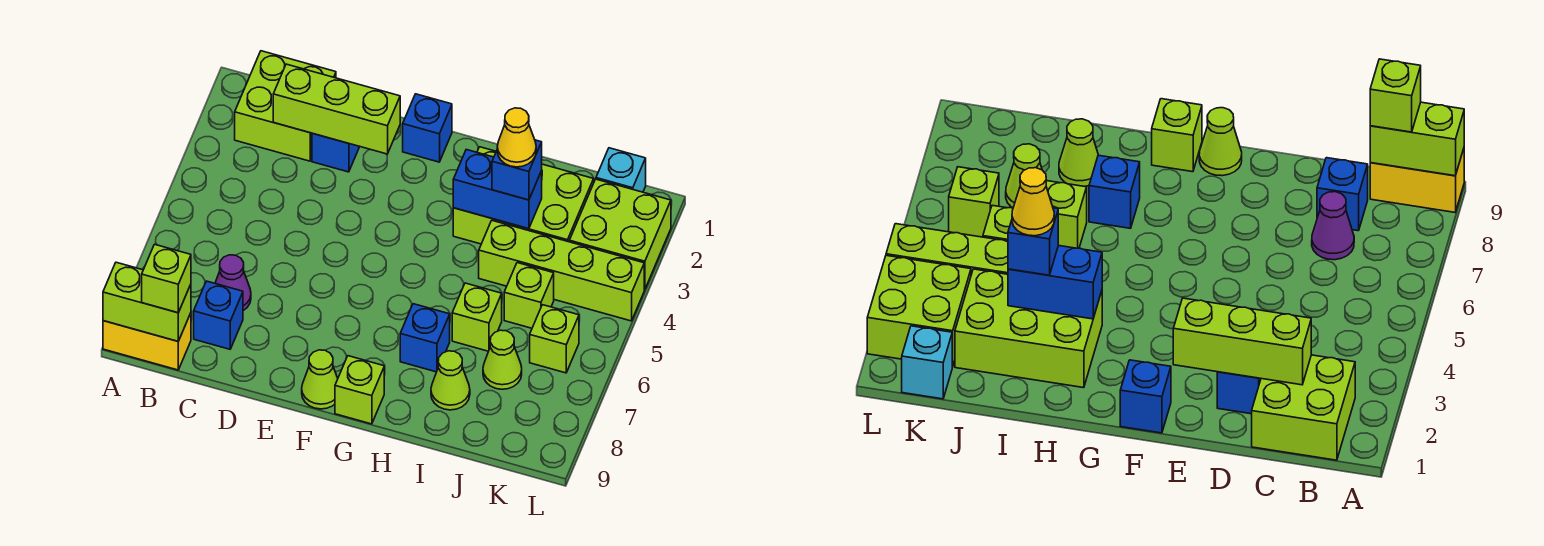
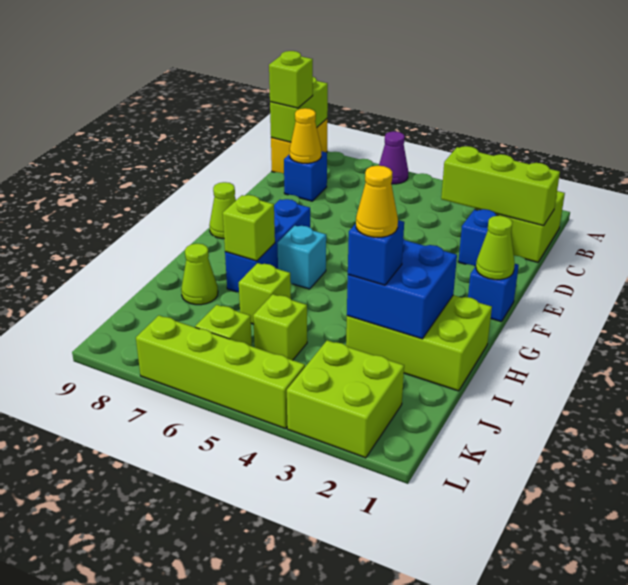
lime brick C2:E2 level 2 -> lime brick C1:C3 level 2
purple cone C7 level 1 -> purple cone A6 level 1
none -> yellow cone C8 level 2
lime brick G9 level 1 -> lime brick H7 level 2
lime brick H2:J3 level 1 -> lime brick H1:I3 level 1
blue brick H3:I3 level 2 -> blue brick H2:I3 level 2
blue brick H7 level 1 -> blue brick F7:H7 level 1
lime brick I4:L4 level 1 -> lime brick L4:L7 level 1
lime cone J7 level 1 -> lime cone F1 level 2
cyan brick K1 level 1 -> cyan brick G6 level 1

